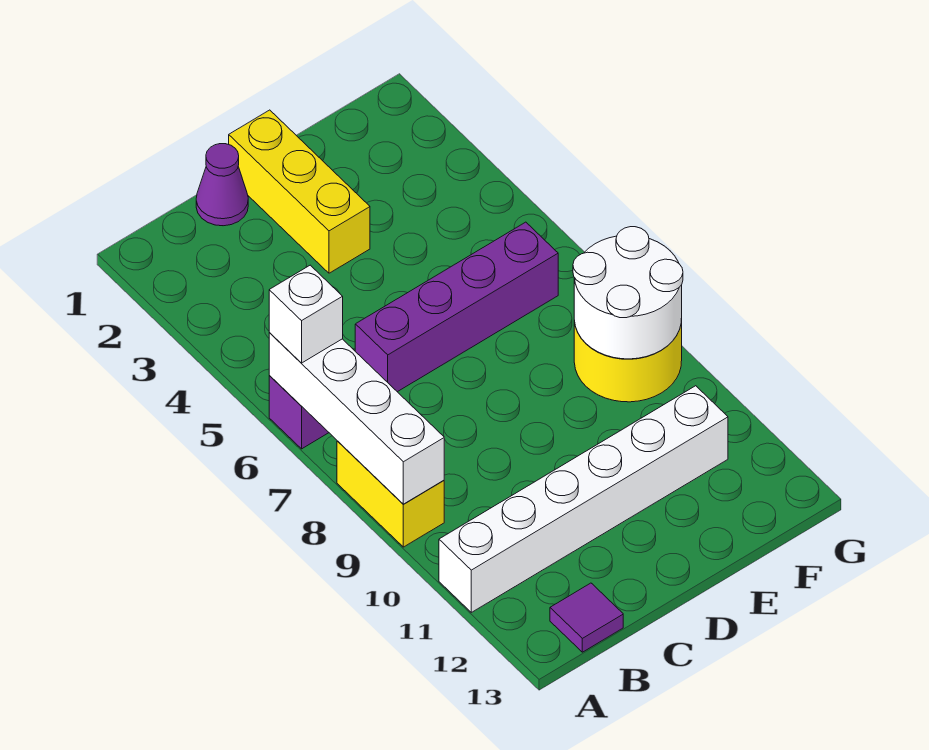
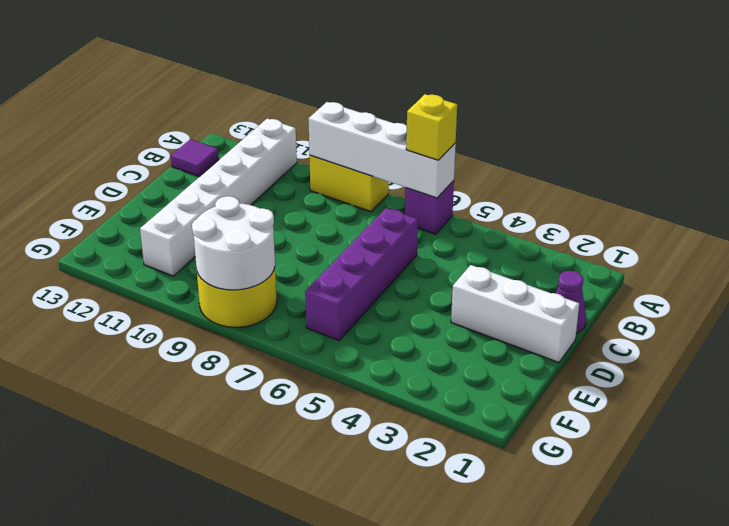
white brick A6 level 3 -> yellow brick A6 level 3
yellow brick D1:D3 level 1 -> white brick D1:D3 level 1

